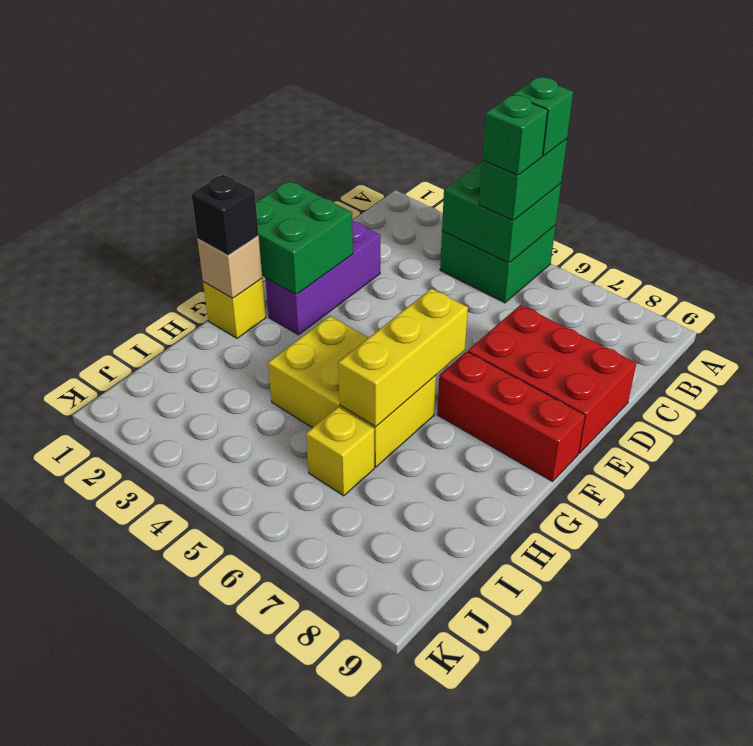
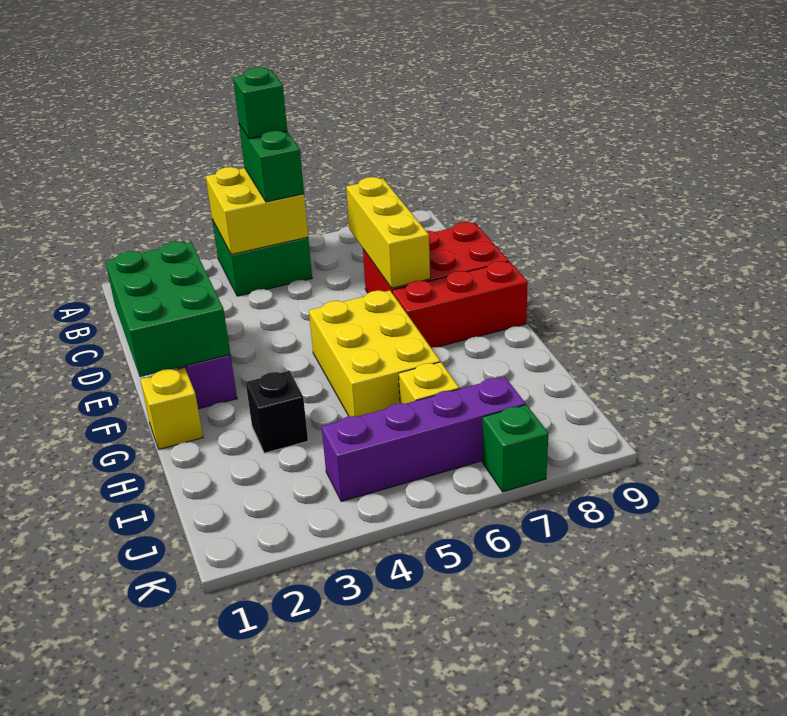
green brick A4:B5 level 2 -> yellow brick A4:B5 level 2
green brick B5 level 4 -> green brick K7 level 1
green brick E1:F2 level 2 -> green brick D1:F2 level 2
yellow brick F6:H6 level 2 -> yellow brick C7:E7 level 2
tan brick G1 level 2 -> none
black brick G1 level 3 -> black brick H3 level 1
yellow brick G4:H6 level 1 -> yellow brick F5:H6 level 1
none -> purple brick J4:J7 level 1

